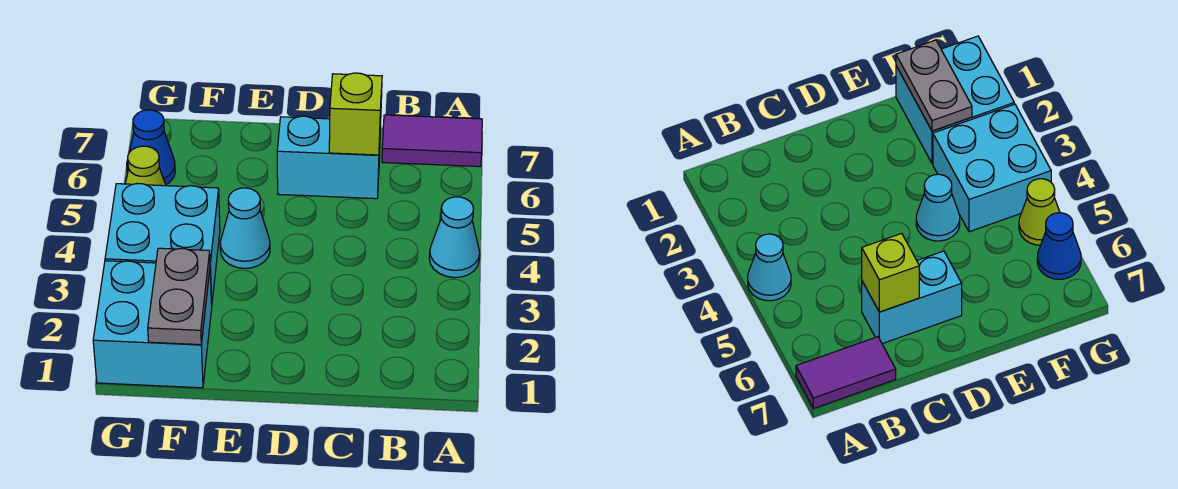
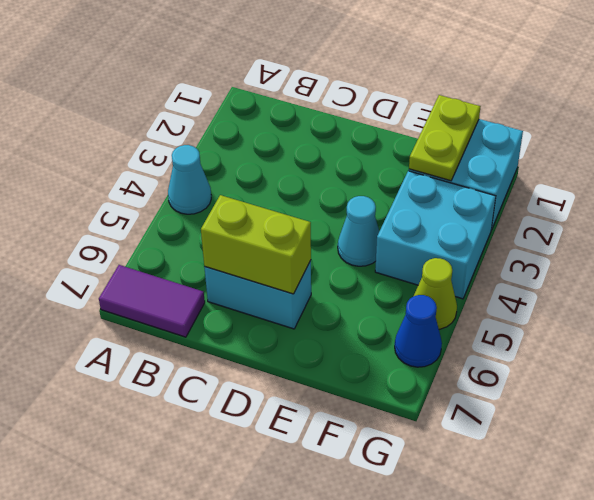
lime brick C6 level 2 -> lime brick C6:D6 level 2
grey plate F1:F2 level 2 -> lime plate F1:F2 level 2

